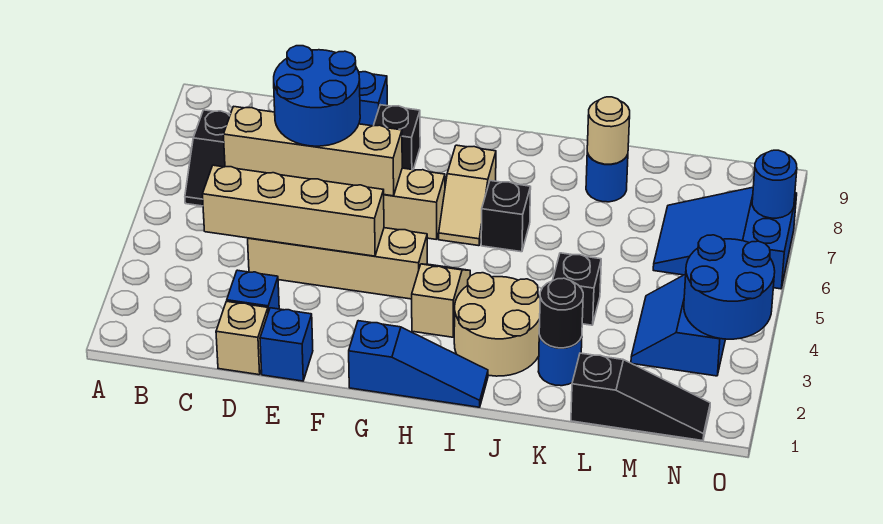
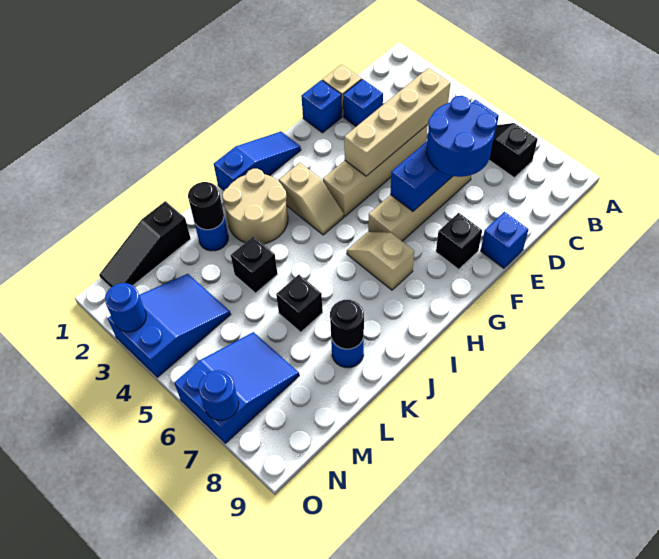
tan brick C6:F6 level 2 -> blue brick C6:F6 level 2
blue slope G1:I1 level 1 top G -> blue slope G1:I1 level 1 top I
black brick I6 level 1 -> black brick K6 level 1
tan round brick K8 level 2 -> black round brick K8 level 2
blue slope M3:N4 level 1 top N -> blue slope M3:O4 level 1 top O
blue round brick N3:O4 level 2 -> blue round brick O3 level 2

